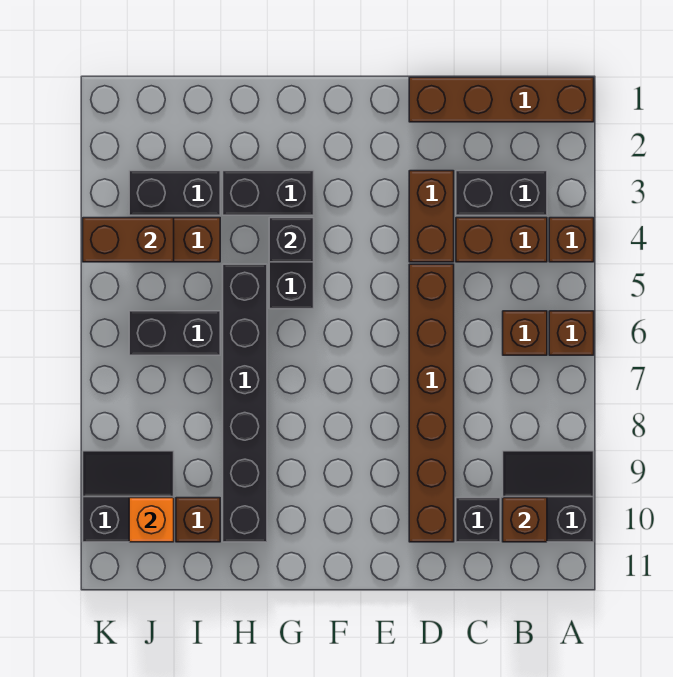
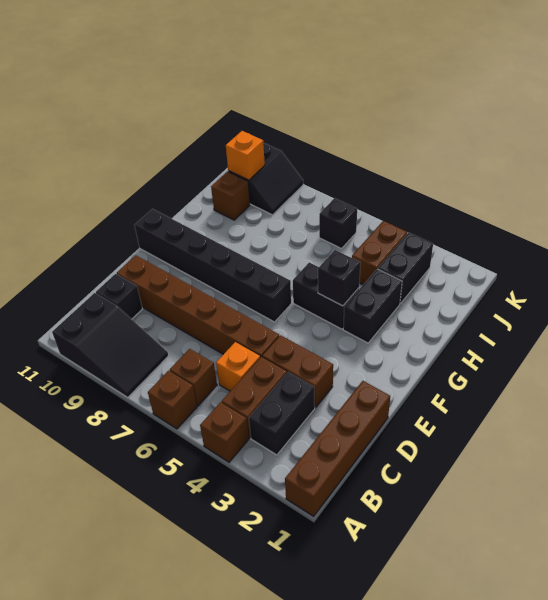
black slope A9:B10 level 1 top 10 -> black slope A8:B10 level 1 top 10
brown brick B10 level 2 -> none
none -> orange brick C5 level 1
black brick H5:H10 level 1 -> black brick F6:F11 level 1
black brick I6:J6 level 1 -> black brick J6 level 1
brown brick J4:K4 level 2 -> none

